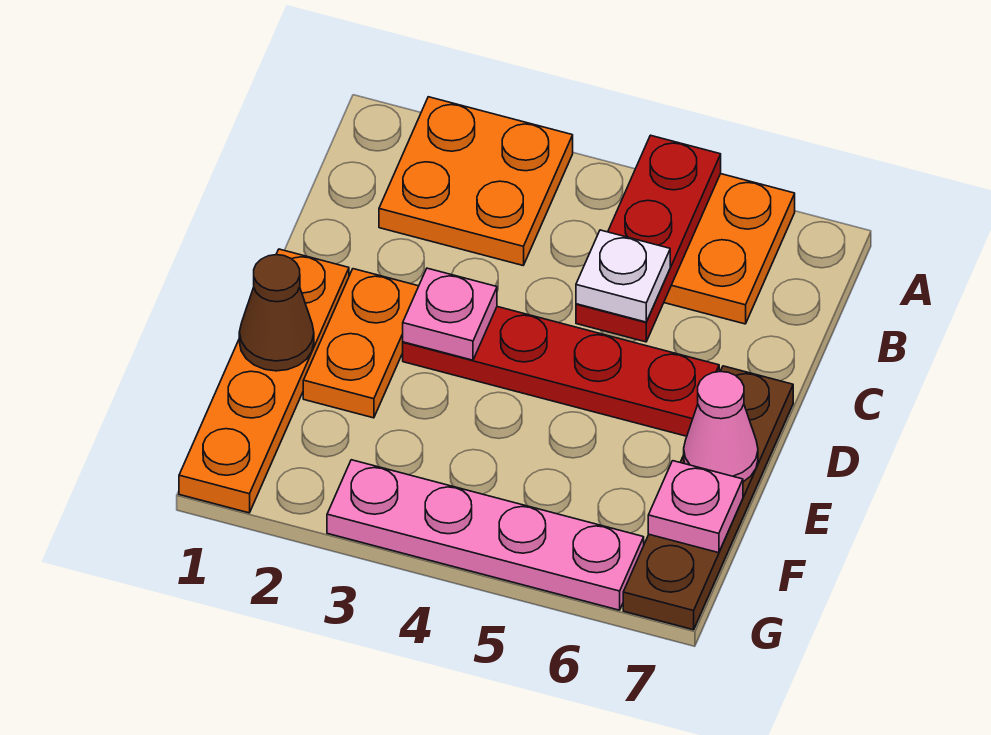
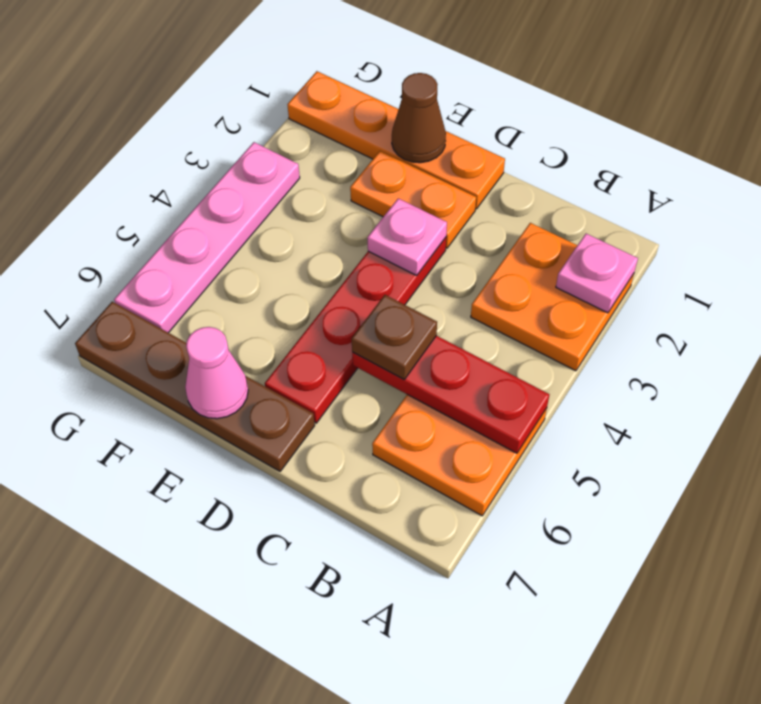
white plate C5 level 3 -> brown plate C5 level 3
pink plate F7 level 2 -> pink plate A2 level 2

